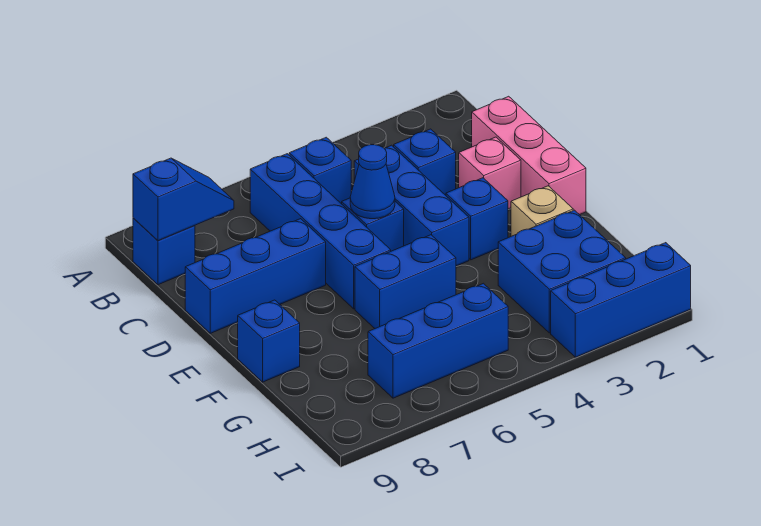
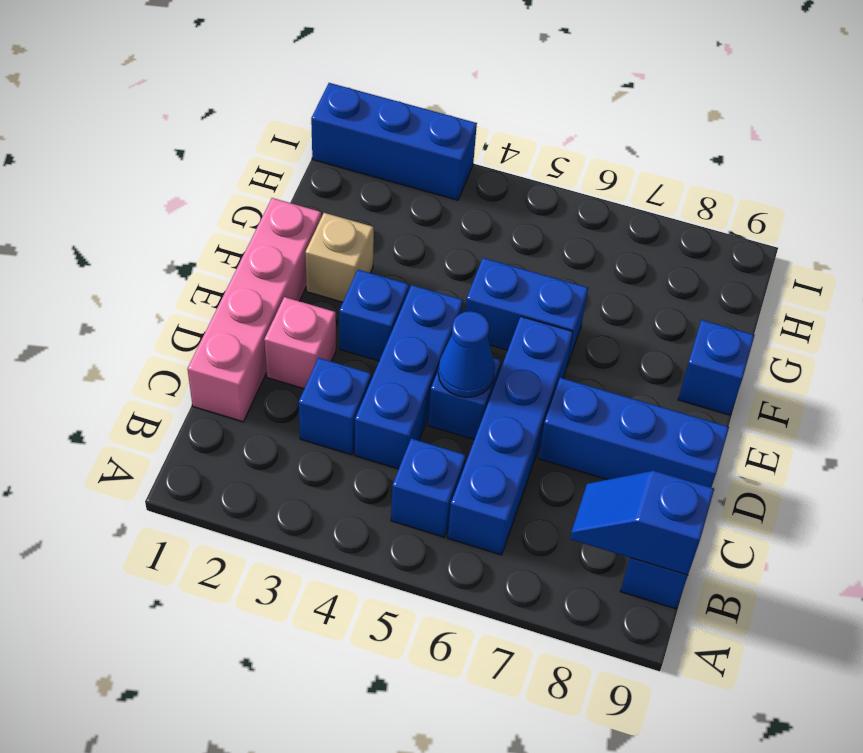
pink brick C1:E1 level 1 -> pink brick C1:F1 level 1
blue brick G2:H3 level 1 -> none
blue brick H5:H7 level 1 -> none

